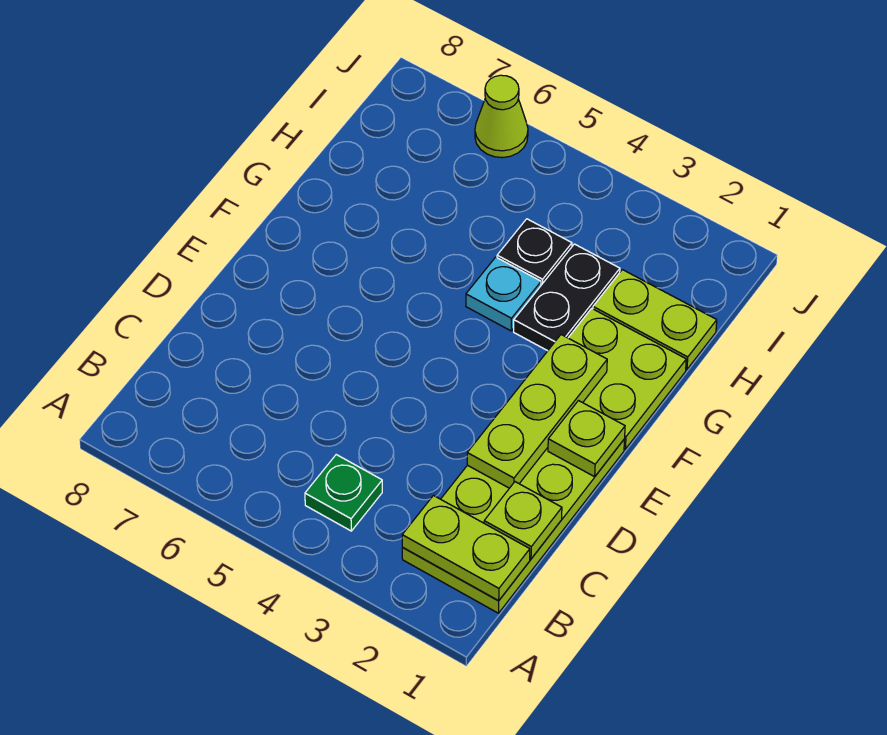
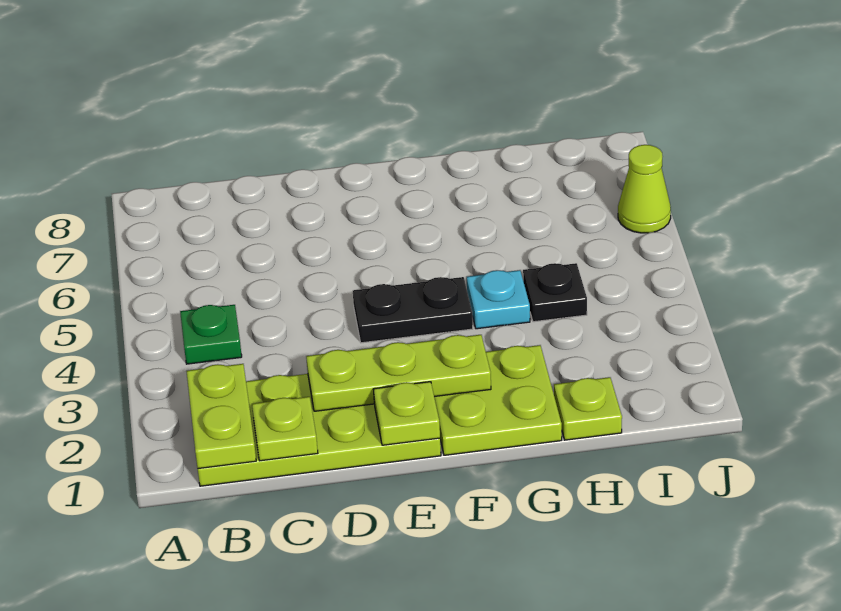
black plate G3:H3 level 1 -> black plate E4:F4 level 1
lime plate H1:H2 level 1 -> lime plate H1 level 1

